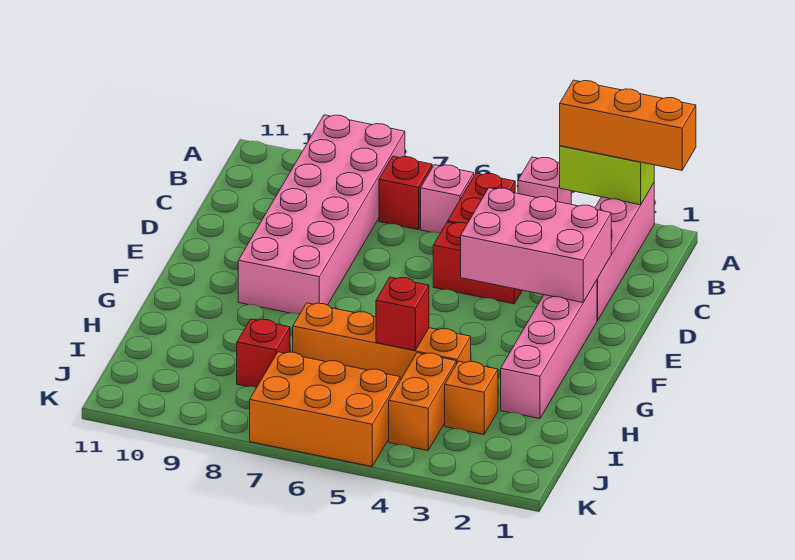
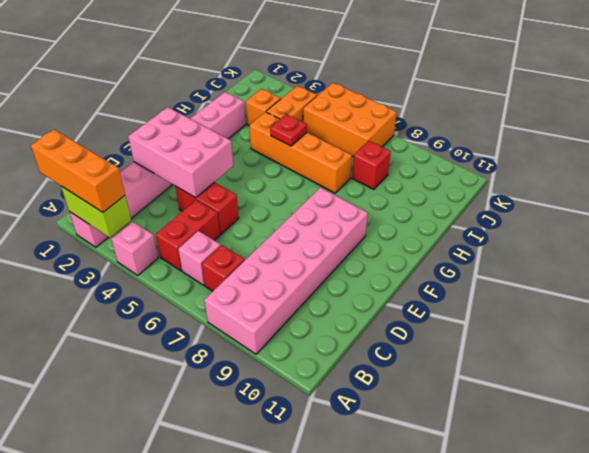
red brick H5 level 2 -> red plate H5 level 2

